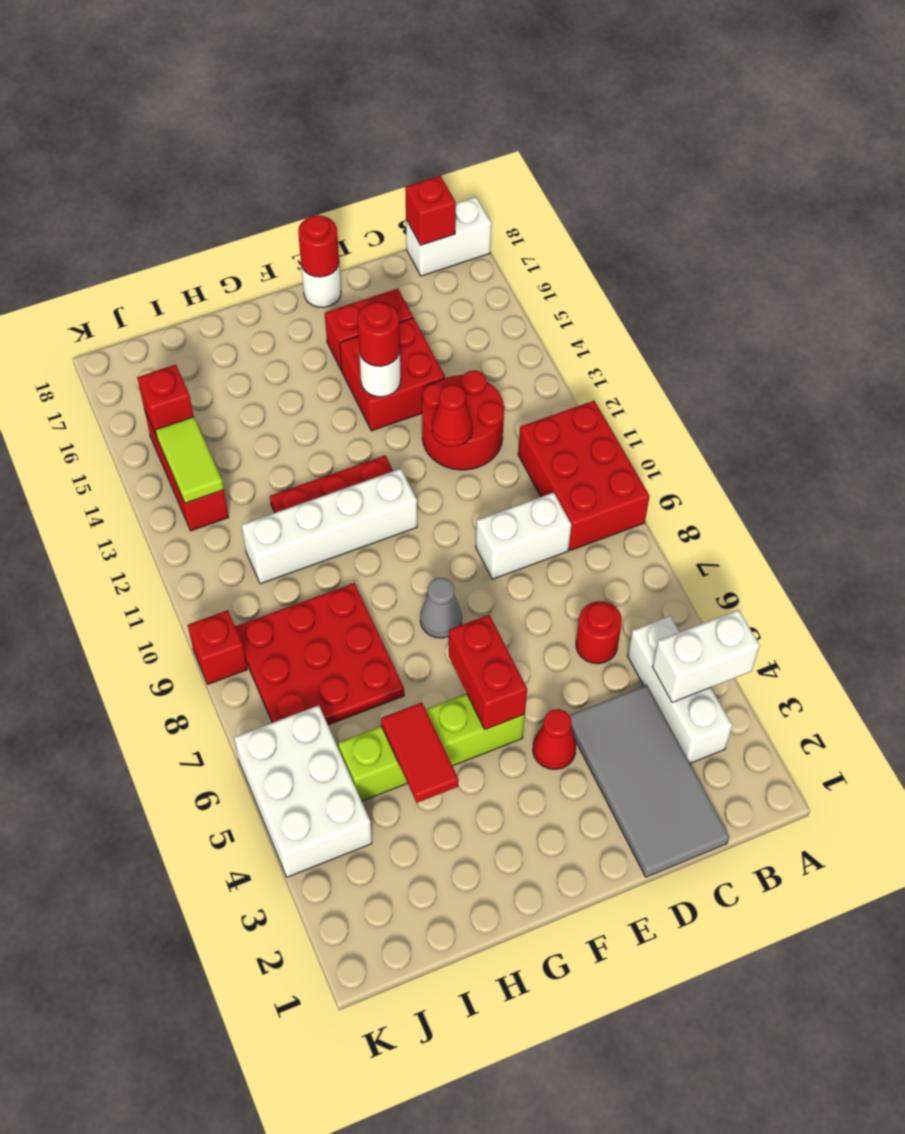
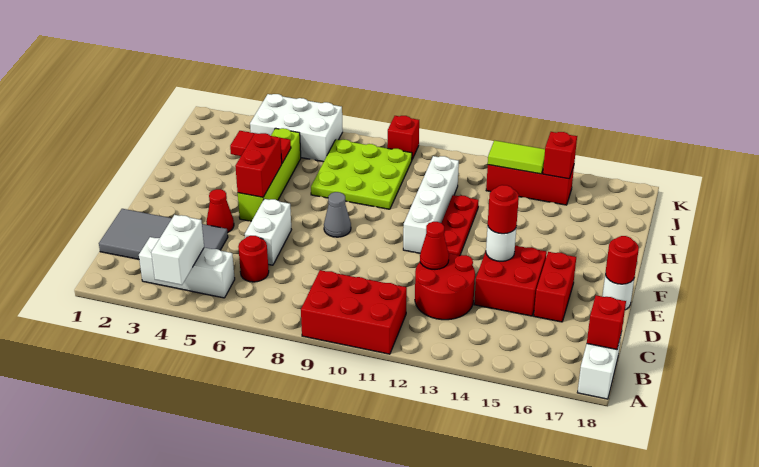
white brick C9:D9 level 1 -> white brick D6:E6 level 1
red brick F5:F6 level 2 -> red brick F5:G5 level 2
red plate H7:J9 level 1 -> lime plate H7:J9 level 1

